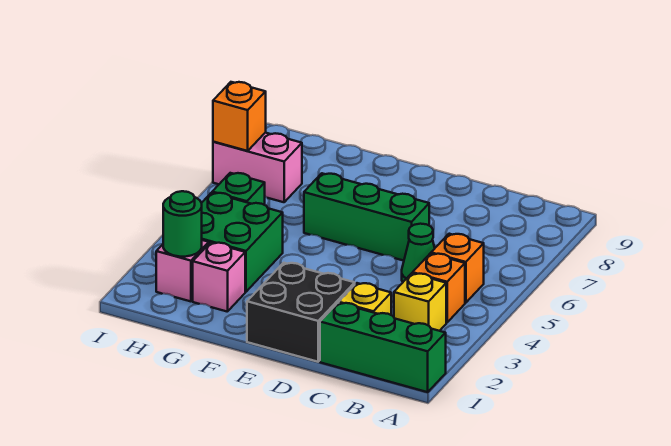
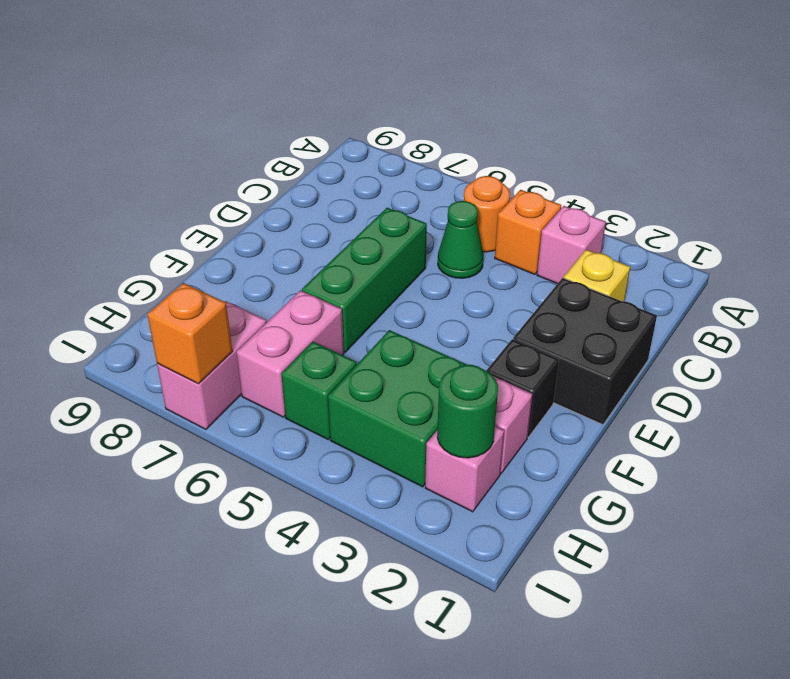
green brick A1:C1 level 1 -> none
yellow brick B3 level 1 -> pink brick B3 level 1
orange brick B5 level 1 -> orange round brick B5 level 1
none -> black brick F2 level 1
none -> pink brick G6:H6 level 1

